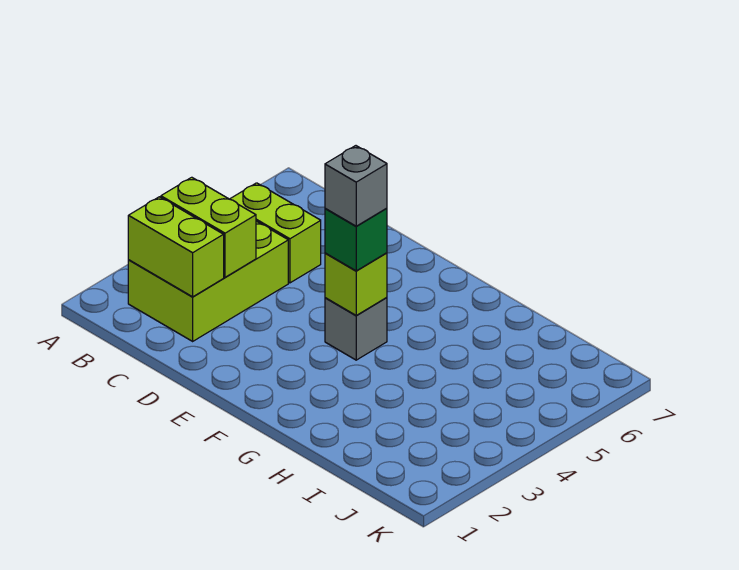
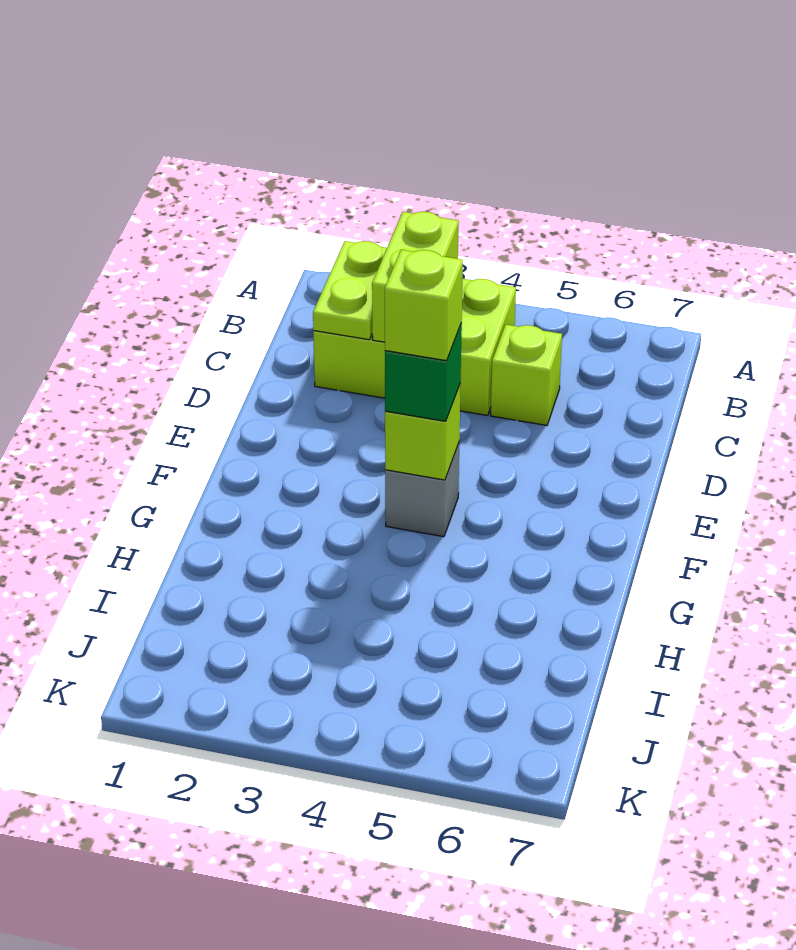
lime brick B2:C2 level 2 -> lime plate B2:C2 level 2
lime brick B5:C5 level 1 -> lime brick C5 level 1
grey brick F4 level 4 -> lime brick F4 level 4

